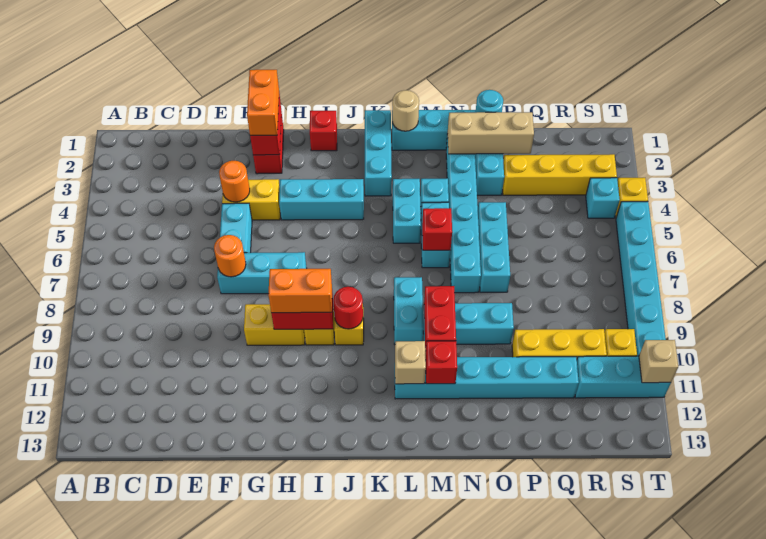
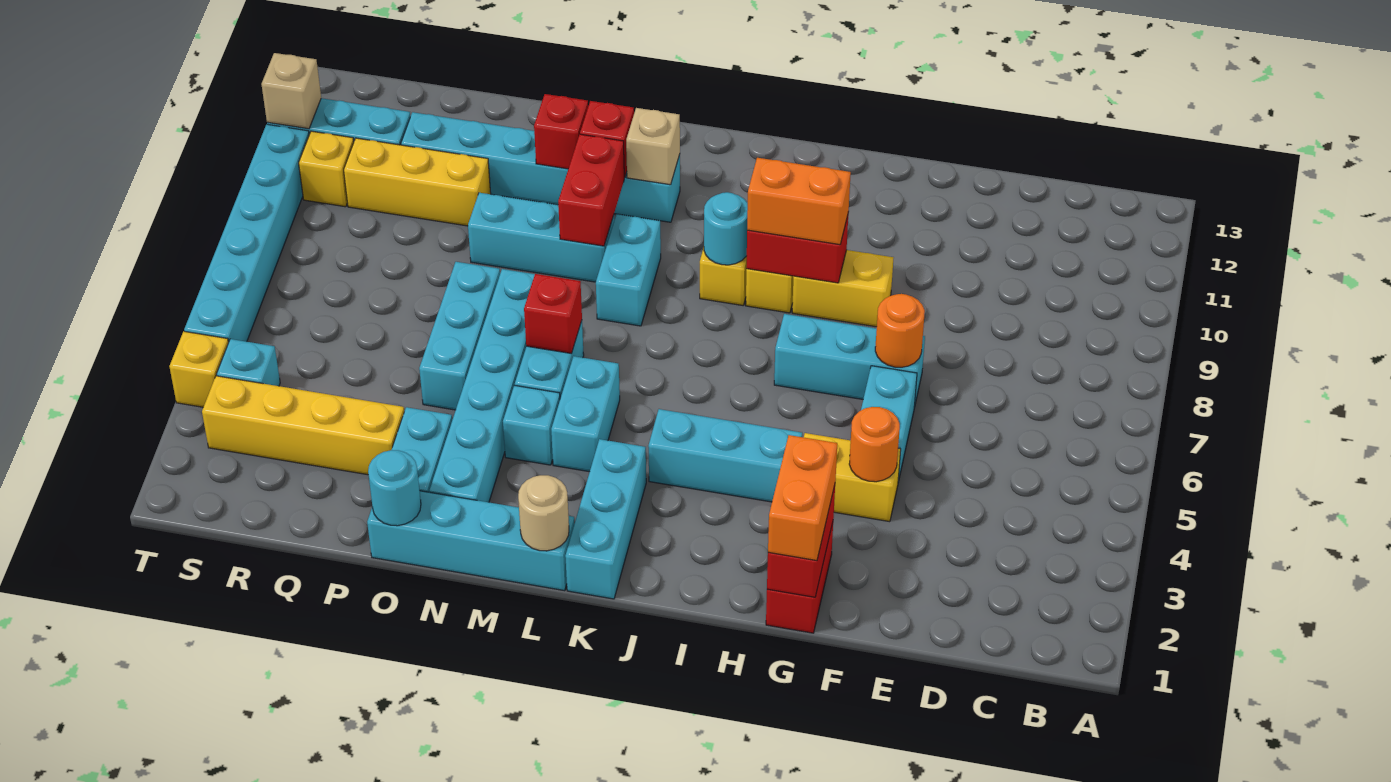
red brick I1 level 1 -> red brick N11 level 2
red round brick J9 level 2 -> cyan round brick J9 level 2
tan brick N2:P2 level 2 -> none

